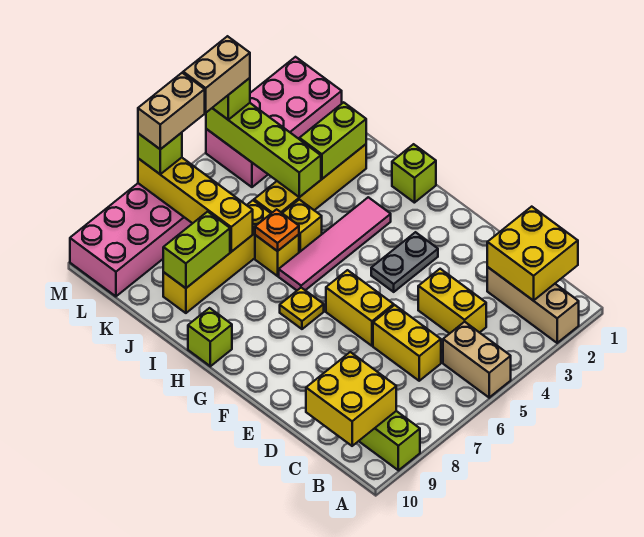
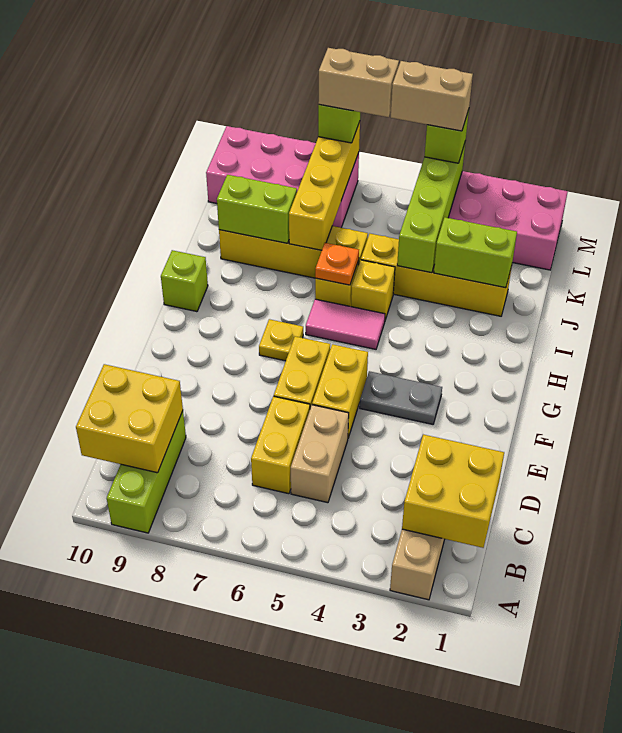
tan brick A5:B5 level 1 -> tan brick C5:D5 level 1
yellow brick C4:D4 level 1 -> yellow brick E5:F5 level 1
lime brick H1 level 1 -> none
pink tile H3:H6 level 1 -> pink tile H5:H6 level 1

